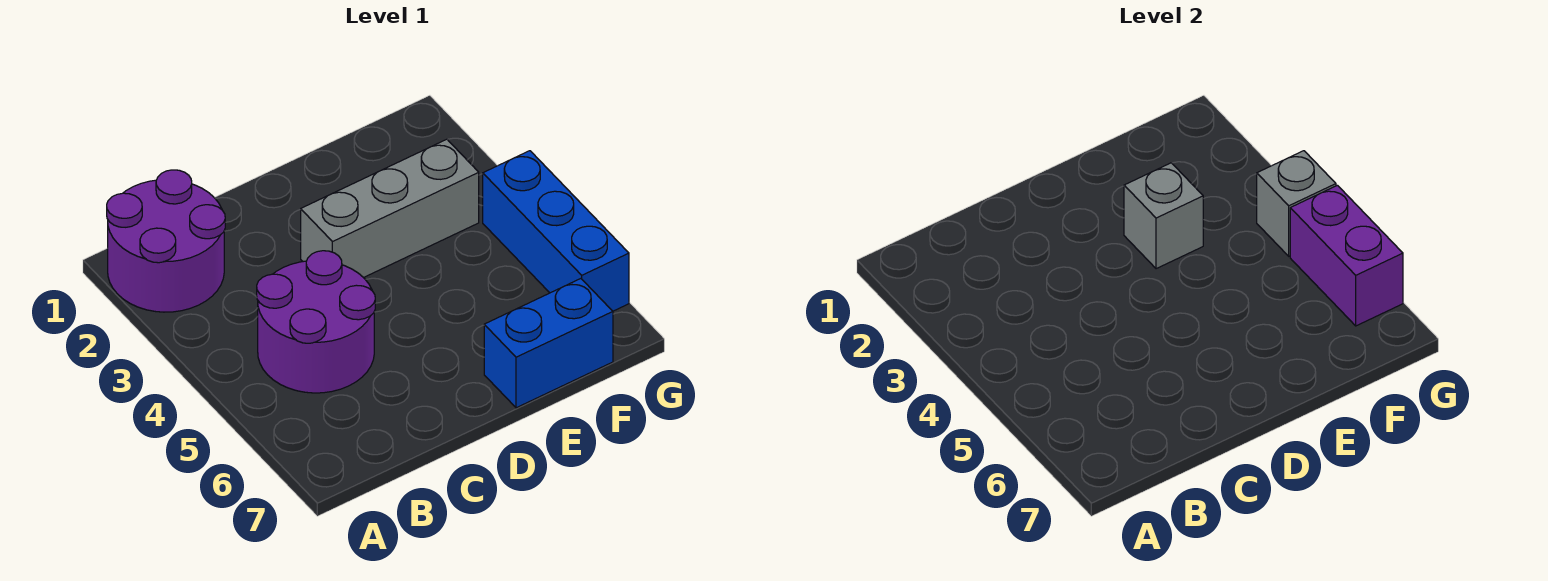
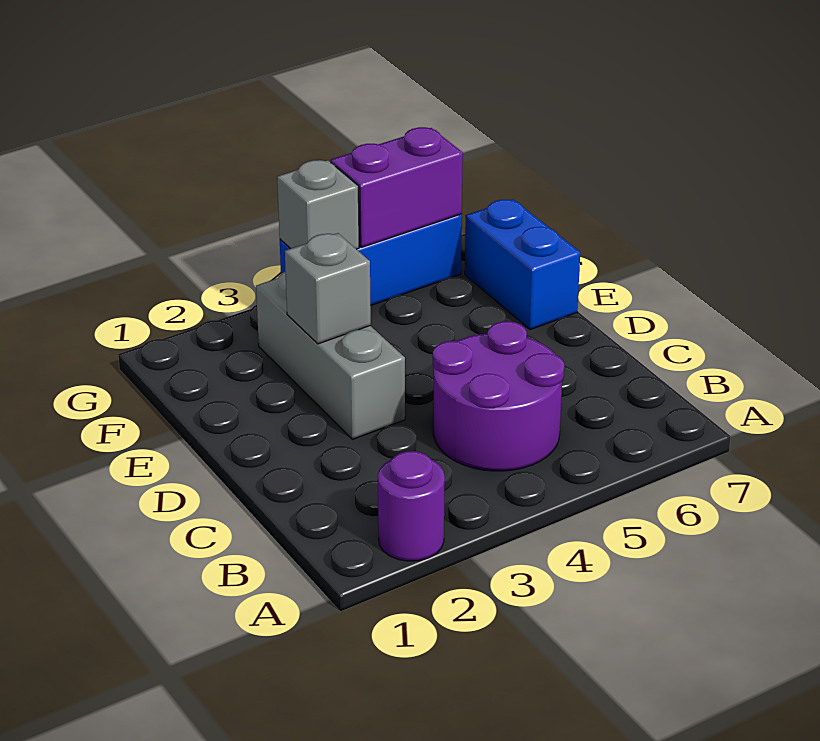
purple round brick A1:B2 level 1 -> purple round brick A2 level 1

